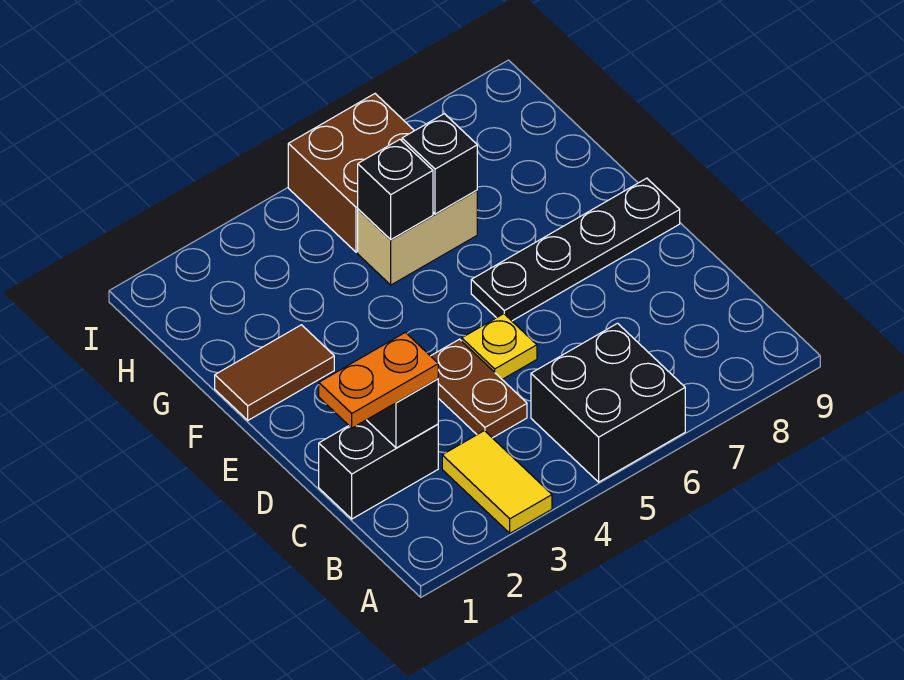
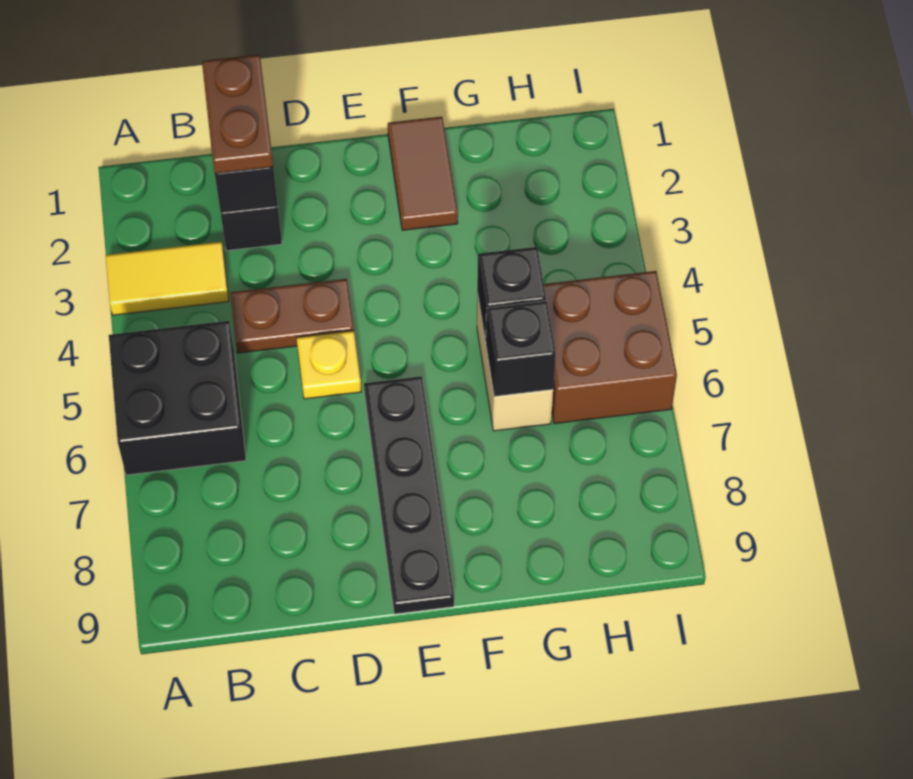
orange plate C1:C2 level 3 -> brown plate C1:C2 level 3

